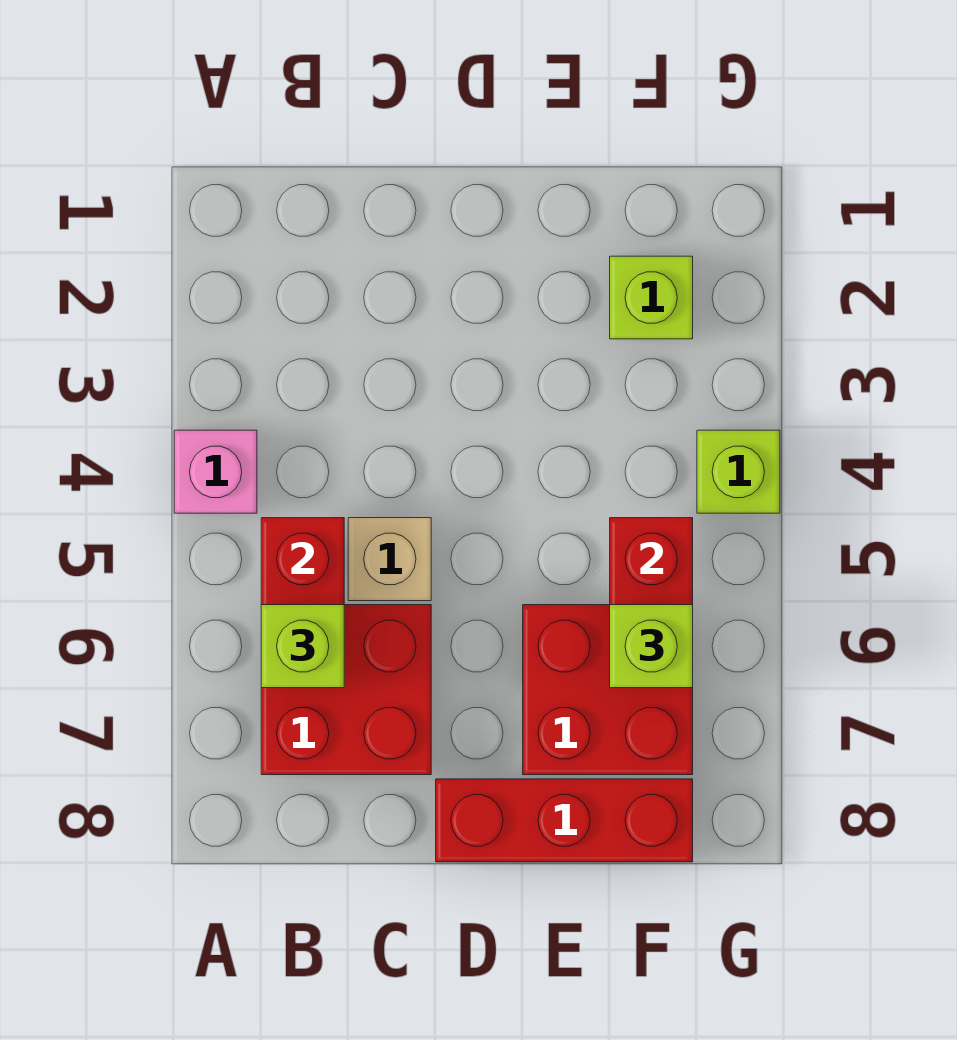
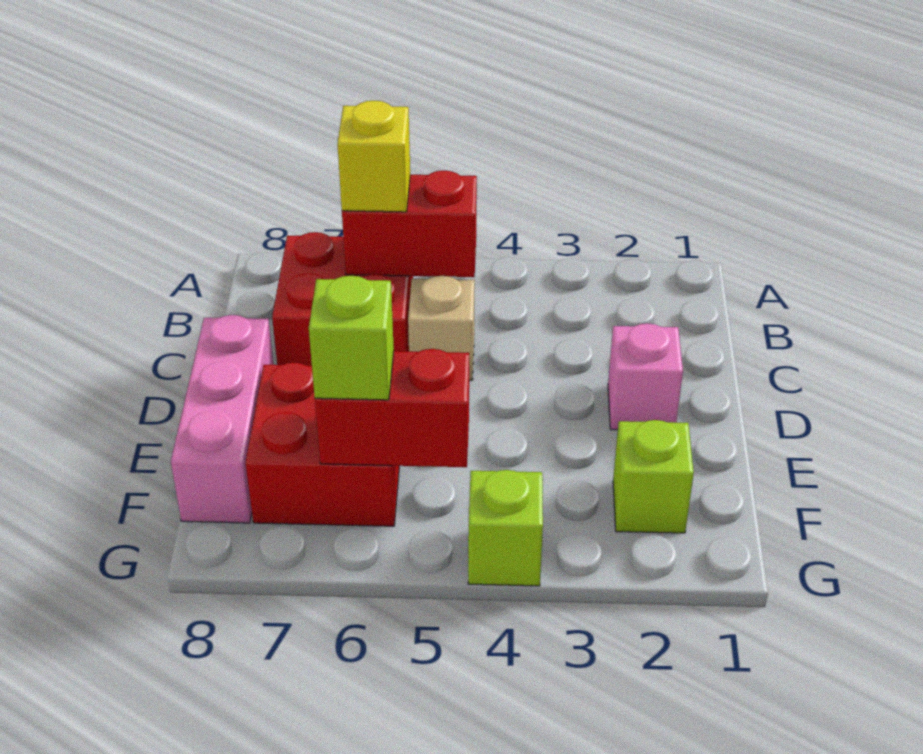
pink brick A4 level 1 -> pink brick D2 level 1
lime brick B6 level 3 -> yellow brick B6 level 3
red brick D8:F8 level 1 -> pink brick D8:F8 level 1

